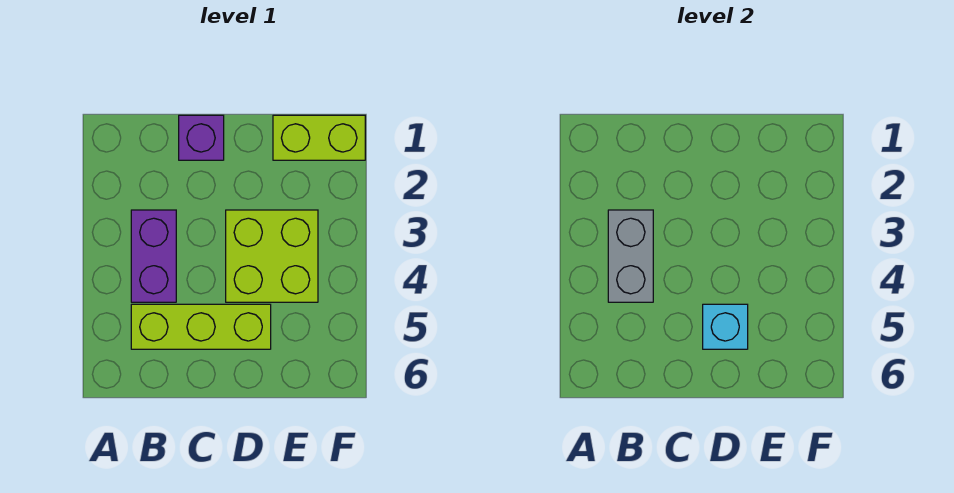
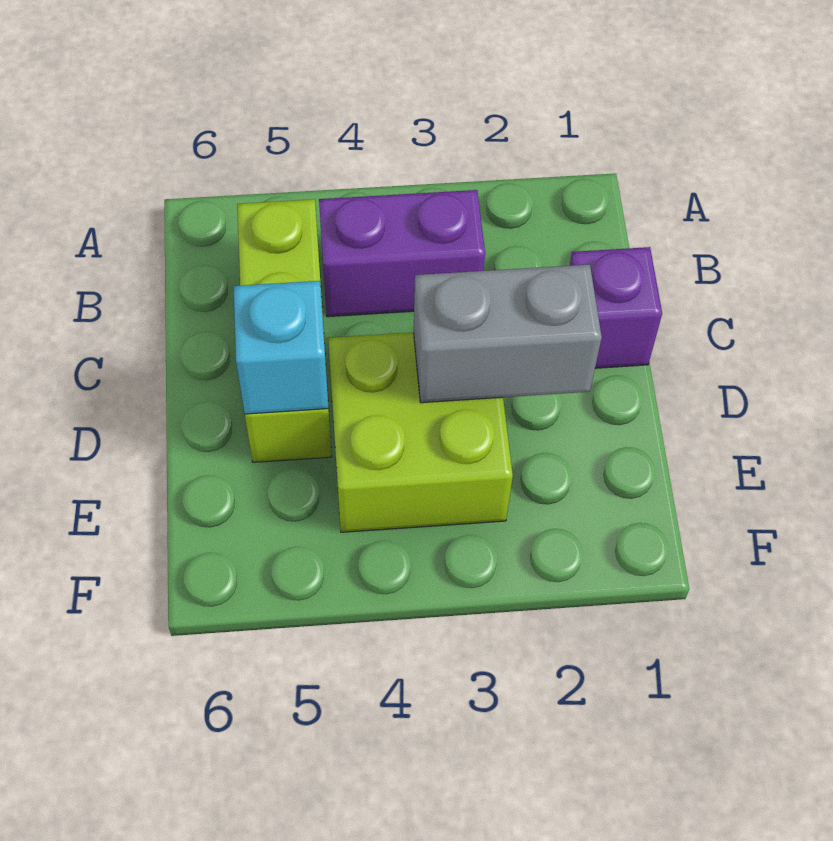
grey brick B3:B4 level 2 -> grey brick D2:D3 level 2
lime brick E1:F1 level 1 -> none

